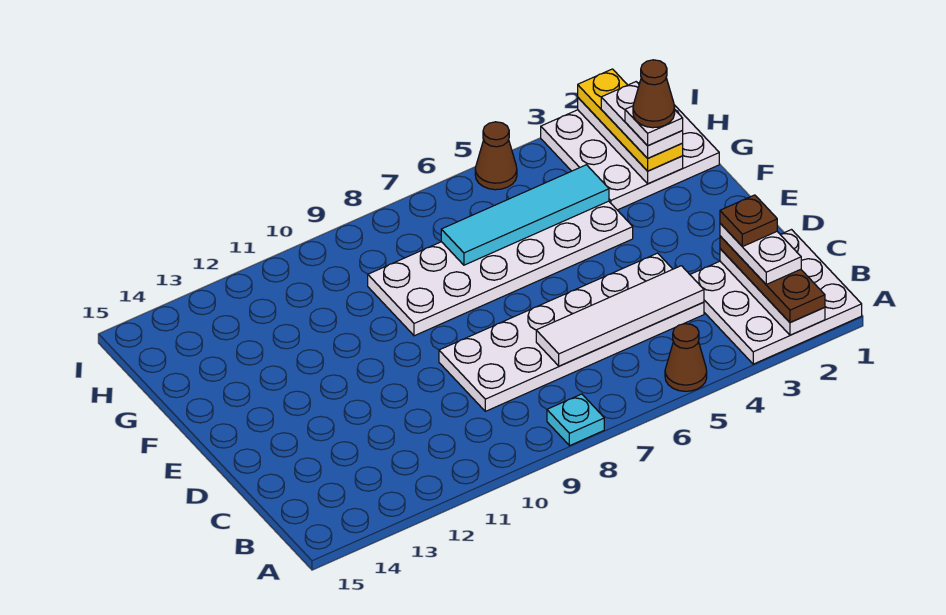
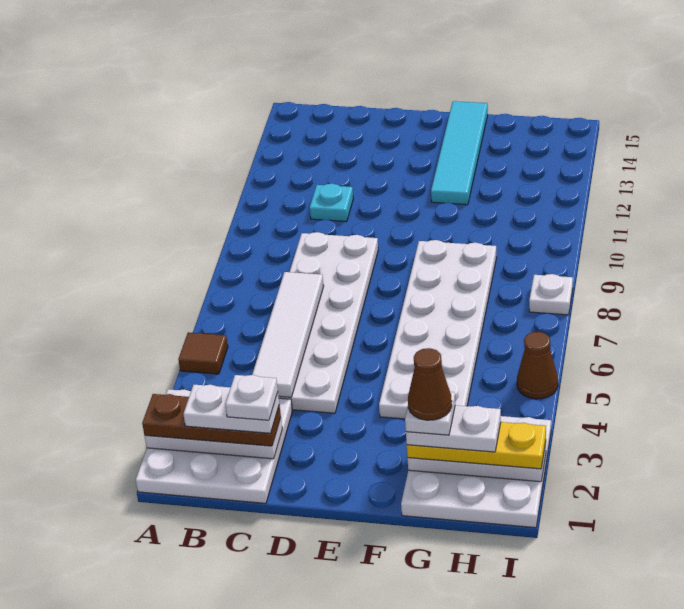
brown cone A5 level 1 -> brown tile A5 level 1
cyan plate A8 level 1 -> cyan plate C11 level 1
brown plate C2 level 5 -> white plate C2 level 5
cyan tile G4:G7 level 2 -> cyan tile F12:F15 level 1
none -> white plate I8 level 1

